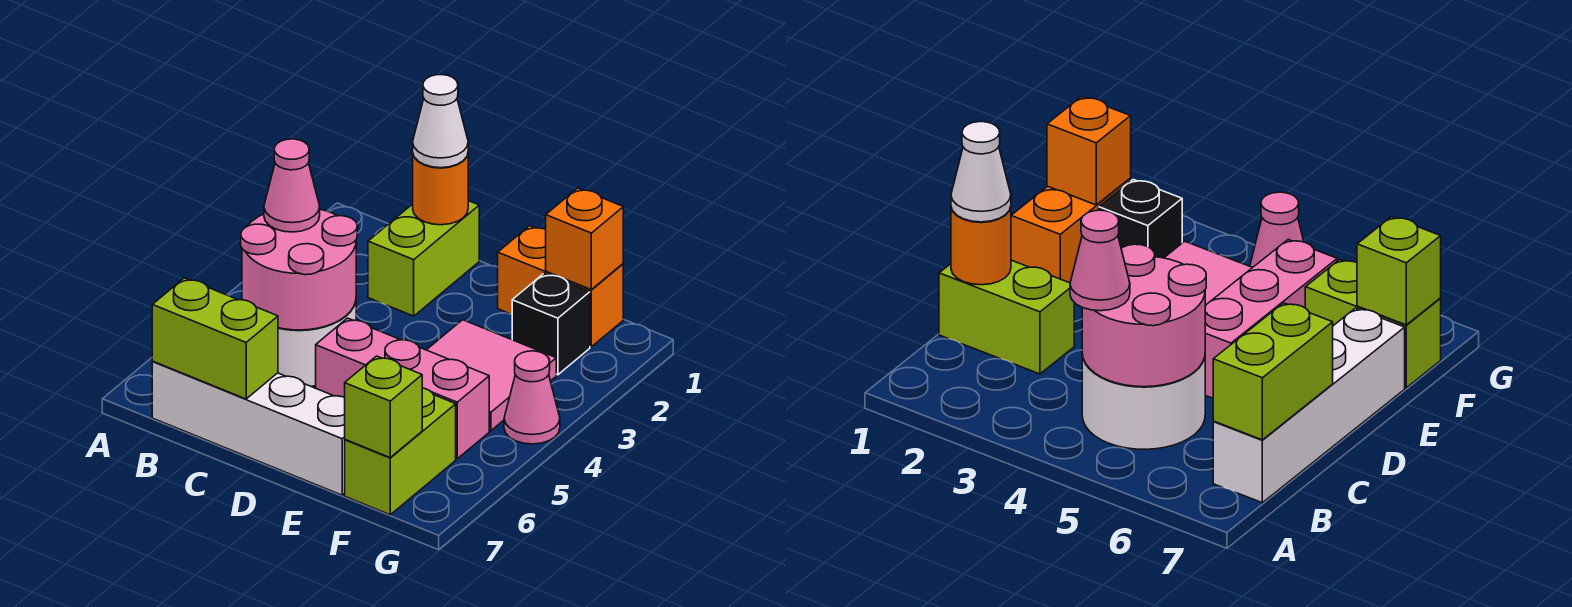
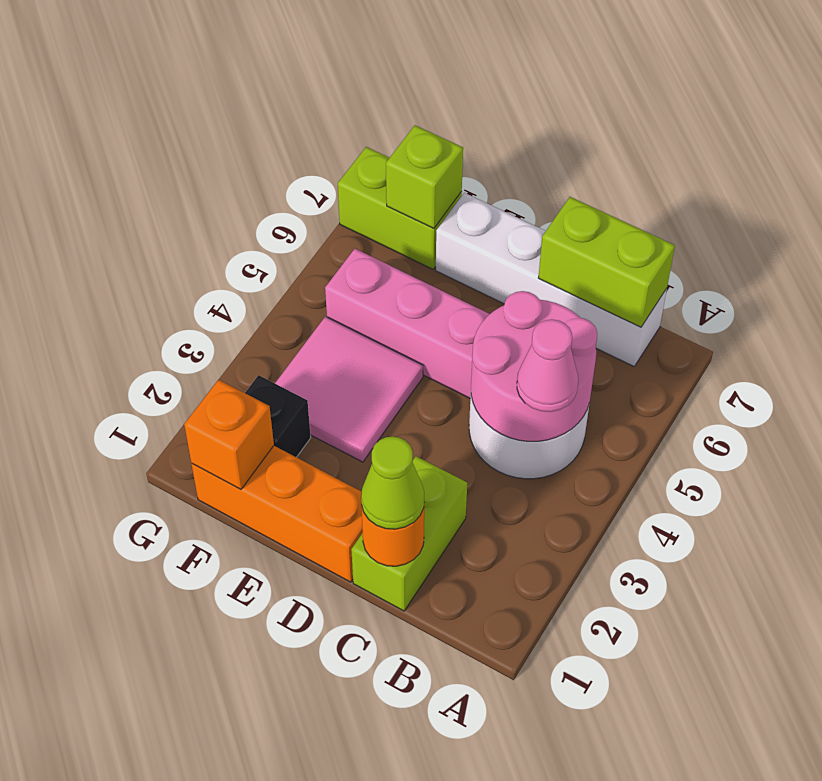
white cone C1 level 3 -> lime cone C1 level 3
orange brick E1:F1 level 1 -> orange brick D1:F1 level 1
lime brick F6:F7 level 1 -> lime brick F7:G7 level 1
pink cone G4 level 1 -> none

